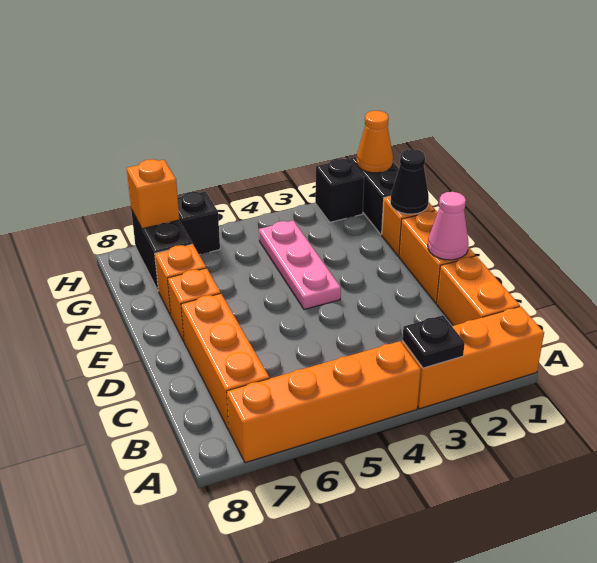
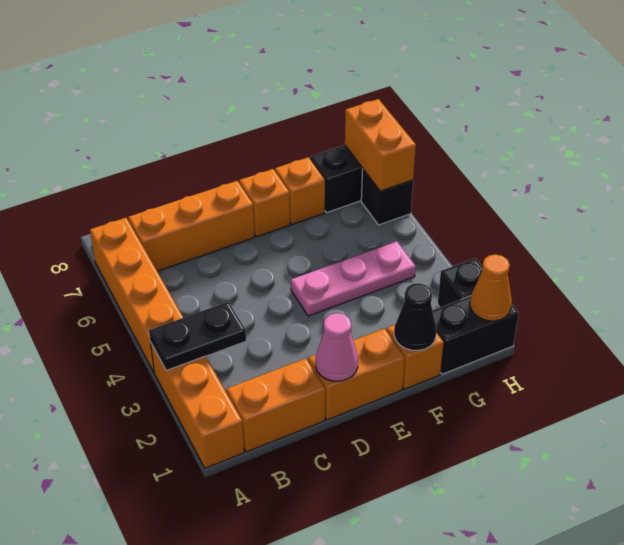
black plate A3 level 2 -> black plate A3:B3 level 2
orange brick H7 level 2 -> orange brick H6:H7 level 2

